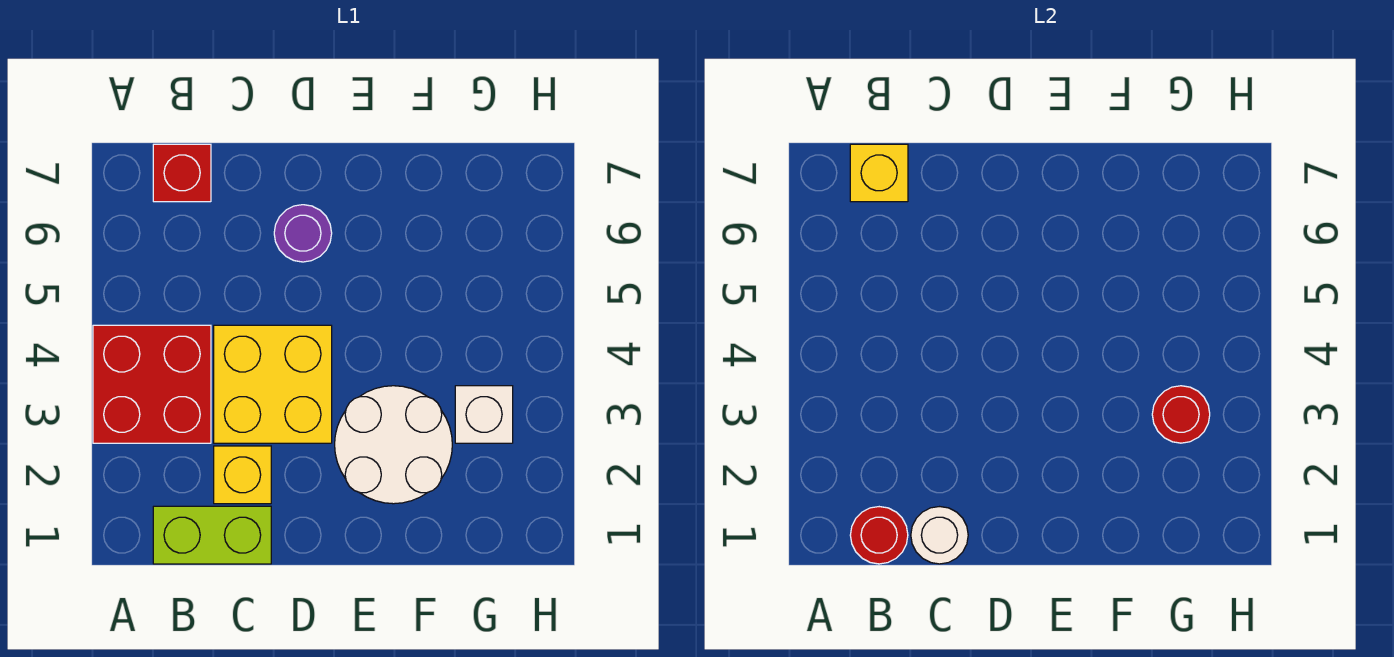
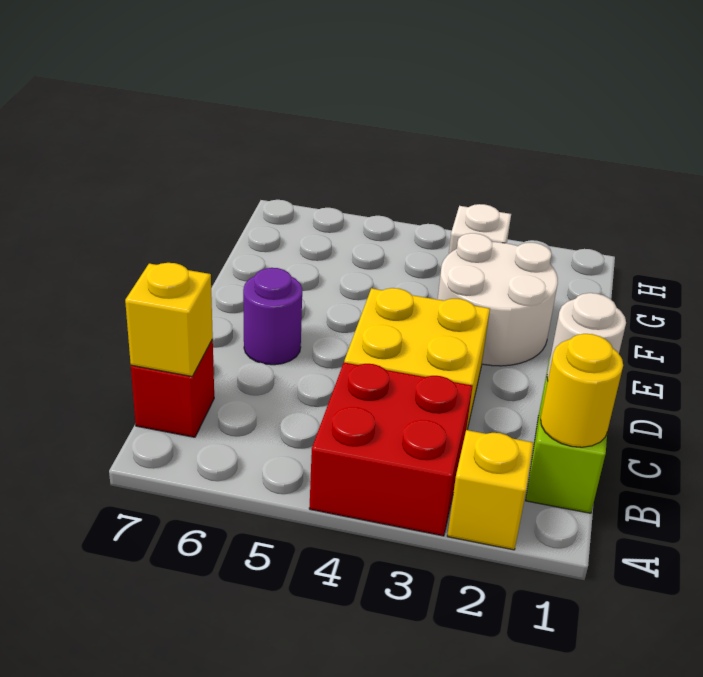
red round brick B1 level 2 -> yellow round brick B1 level 2
yellow brick C2 level 1 -> yellow brick A2 level 1
red round brick G3 level 2 -> none

